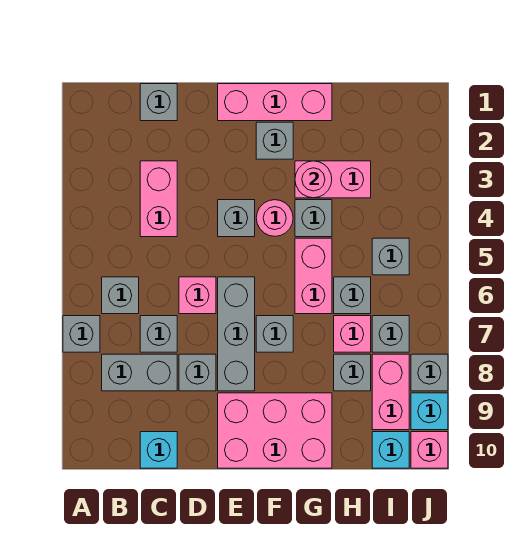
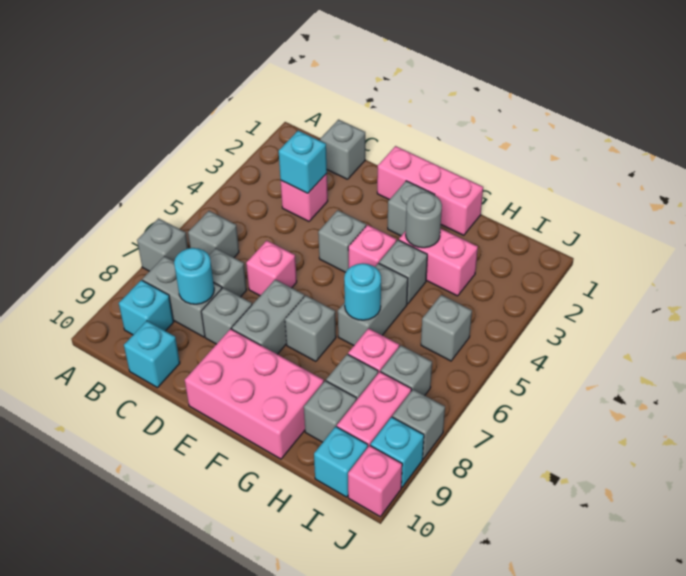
none -> cyan brick B9 level 1
pink brick C3:C4 level 1 -> pink brick C3 level 1
none -> cyan brick C3 level 2
none -> cyan round brick C8 level 2
grey brick E6:E8 level 1 -> grey brick E7:E8 level 1
pink round brick F4 level 1 -> pink brick F4 level 1
pink round brick G3 level 2 -> grey round brick G3 level 2
pink brick G5:G6 level 1 -> grey brick G5:G6 level 1
none -> cyan round brick G6 level 2
grey brick H6 level 1 -> grey brick H9 level 1

